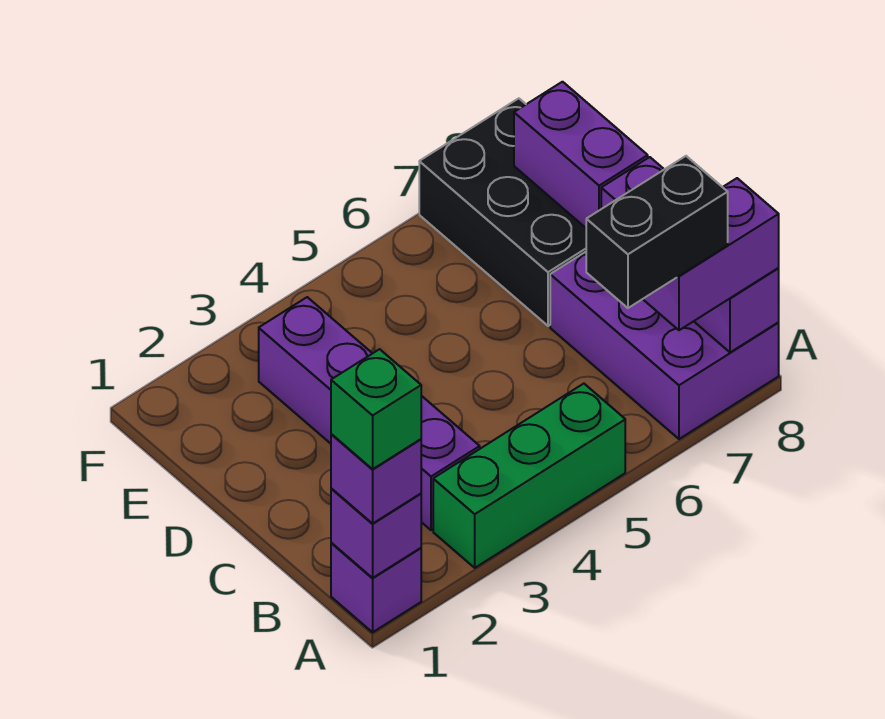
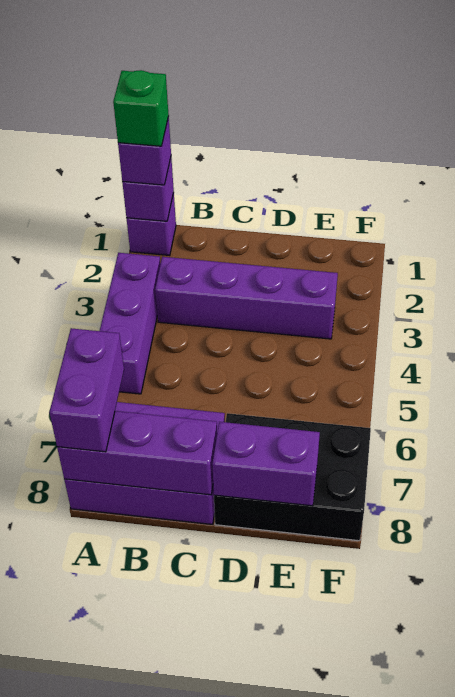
green brick A3:A5 level 1 -> purple brick A3:A5 level 1
black brick A6:A7 level 4 -> none

